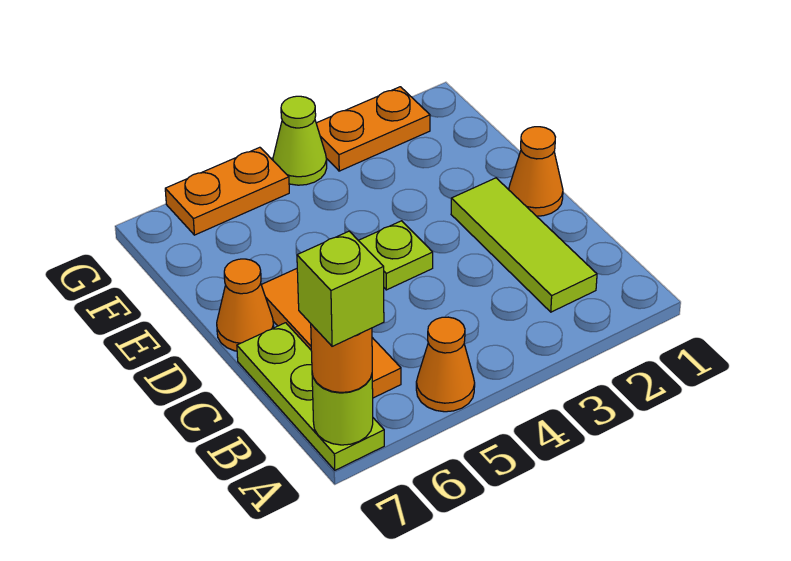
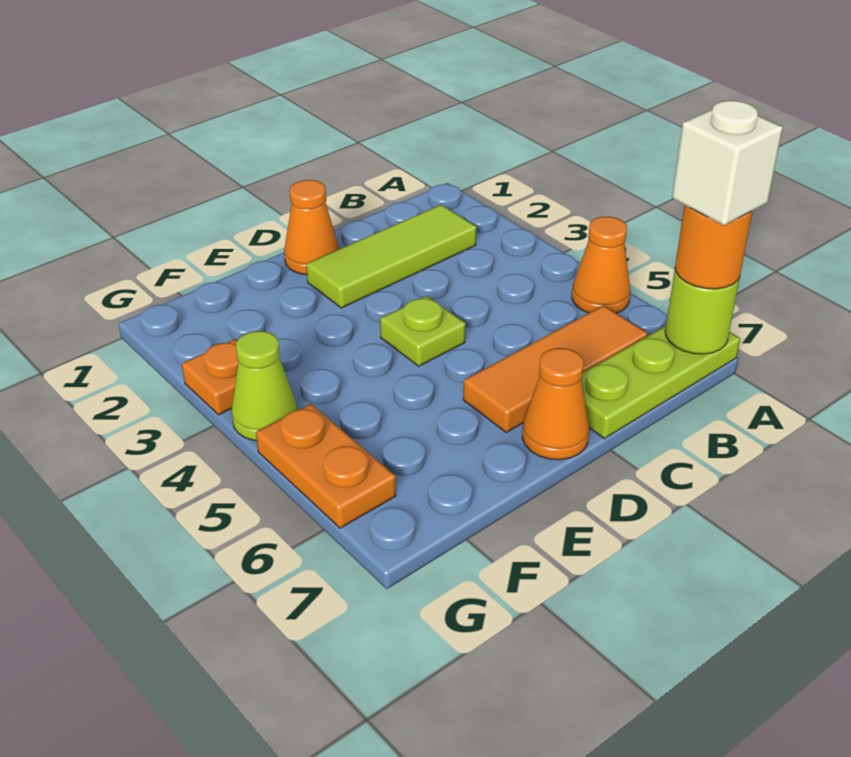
lime brick A7 level 4 -> white brick A7 level 4
orange plate G2:G3 level 1 -> orange plate G3 level 1

